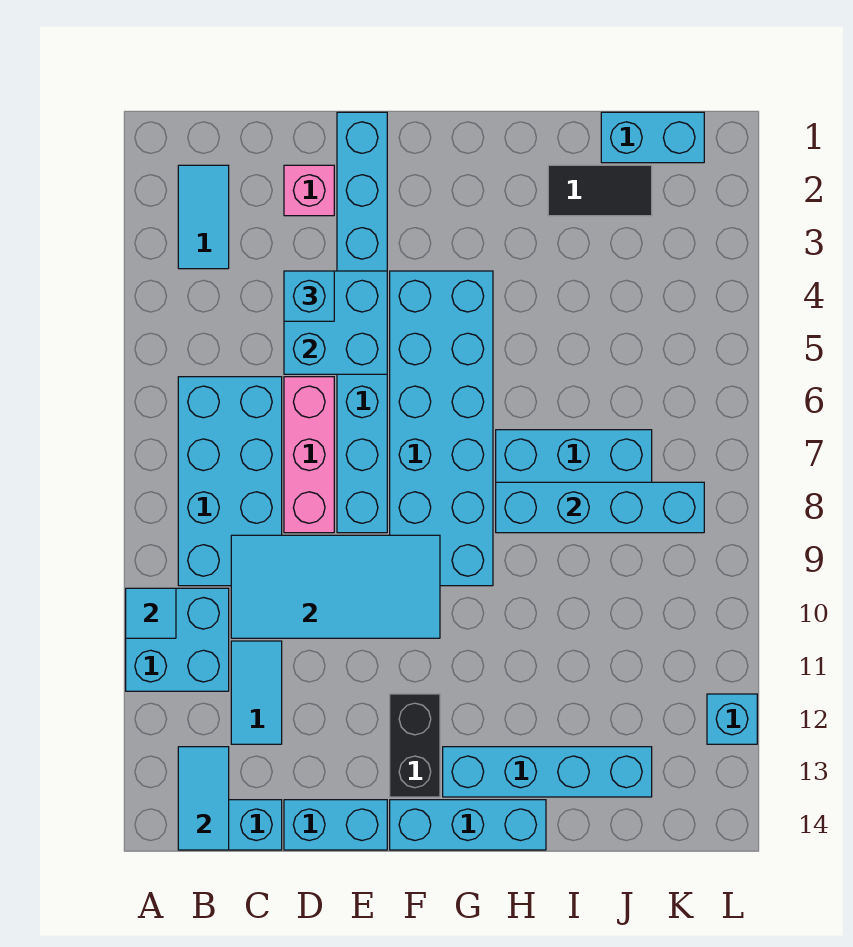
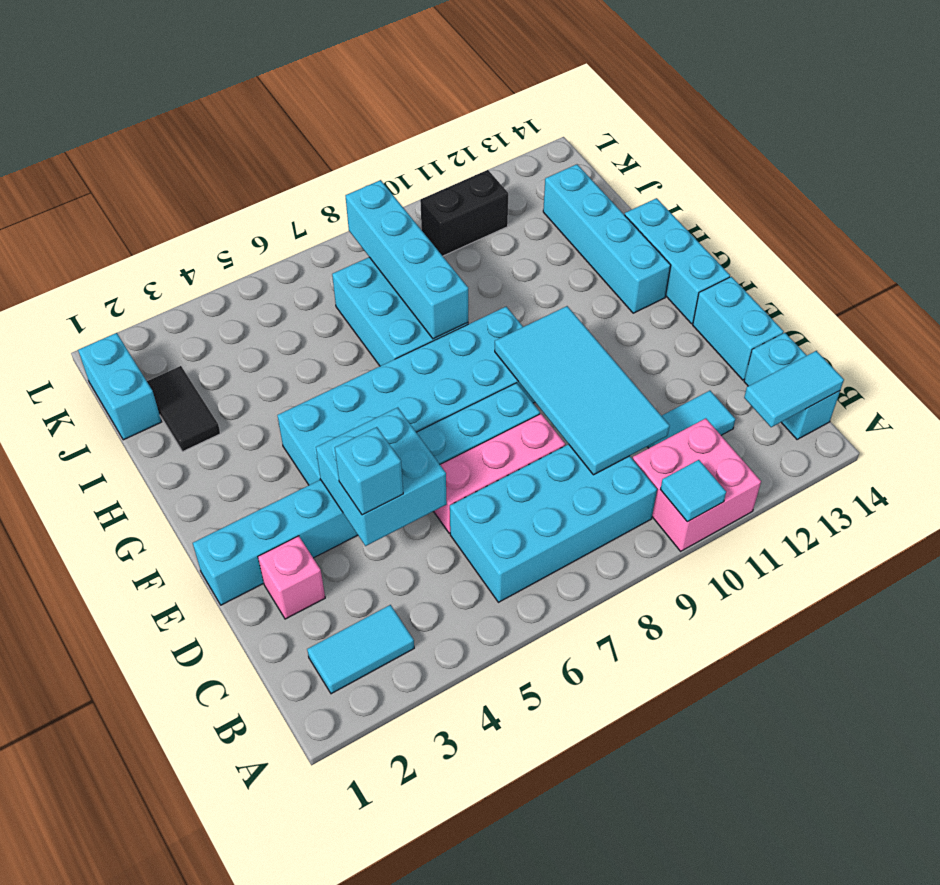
cyan brick A10:B11 level 1 -> pink brick A10:B11 level 1
black brick F12:F13 level 1 -> black brick K10:K11 level 1
cyan brick L12 level 1 -> none

